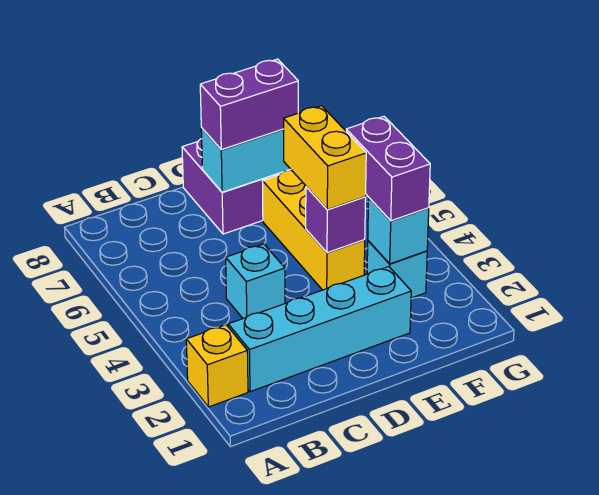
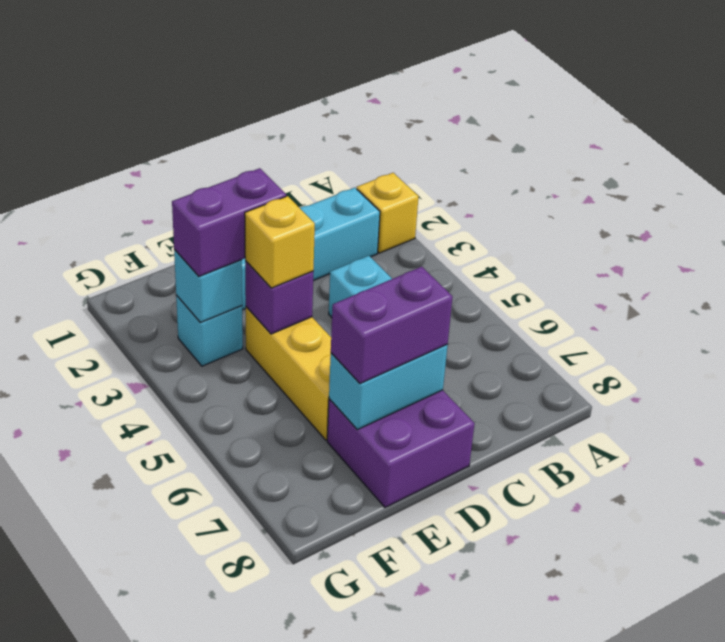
yellow brick E4:E5 level 3 -> yellow brick E4 level 3
purple brick F3:F4 level 3 -> purple brick E3:F3 level 3

